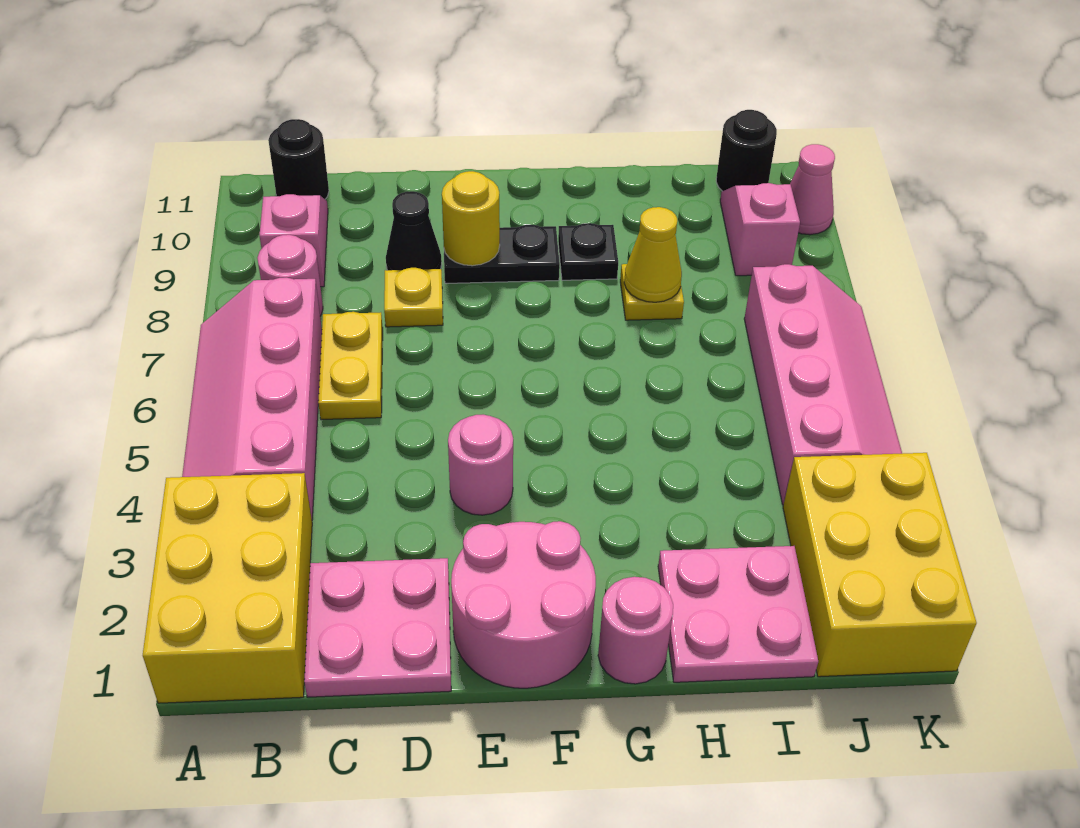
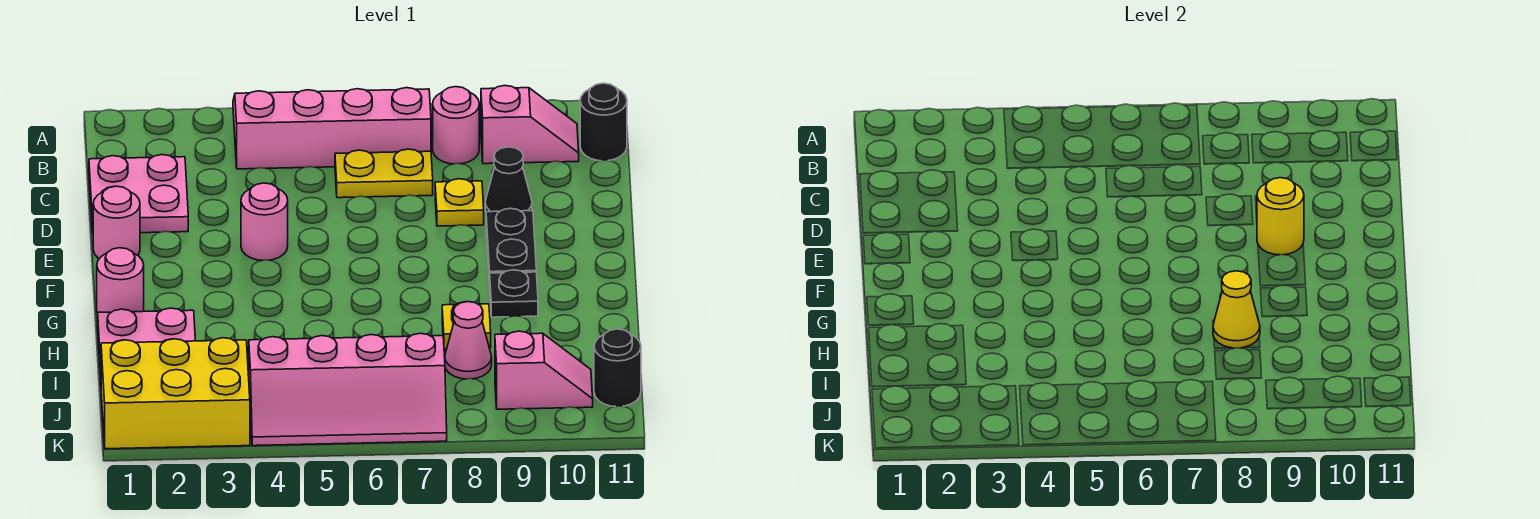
yellow brick A1:B3 level 1 -> none
pink round brick E1:F2 level 1 -> pink round brick E1 level 1
pink cone K10 level 1 -> pink cone I8 level 1

